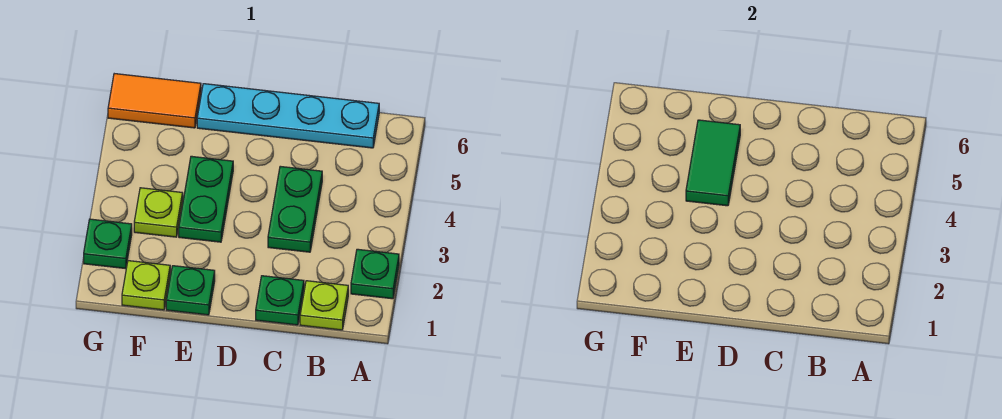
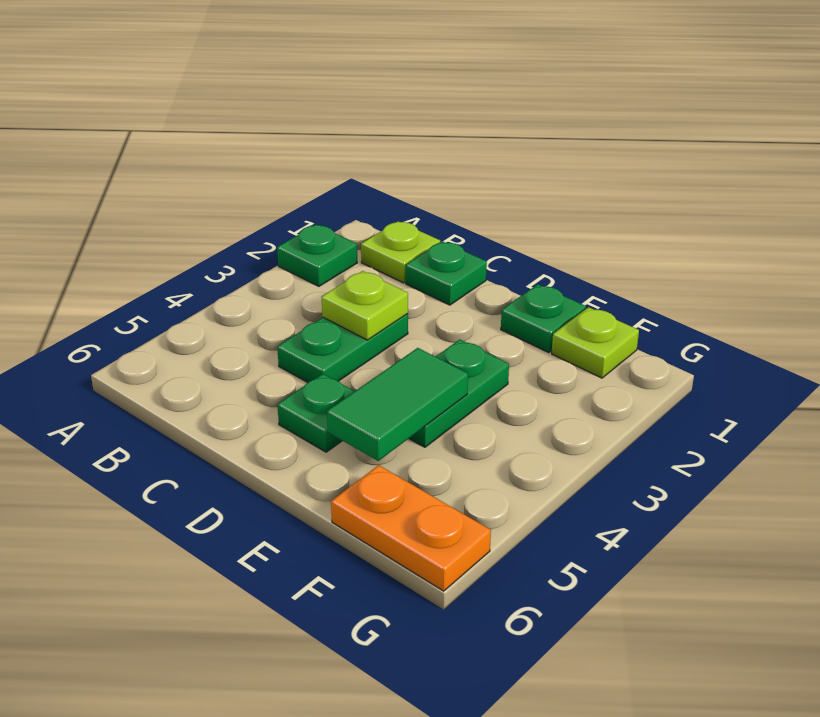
cyan plate B6:E6 level 1 -> none
lime plate F3 level 1 -> lime plate C3 level 2
orange tile F6:G6 level 1 -> orange plate F6:G6 level 1
green plate G2 level 1 -> green plate D5 level 1

